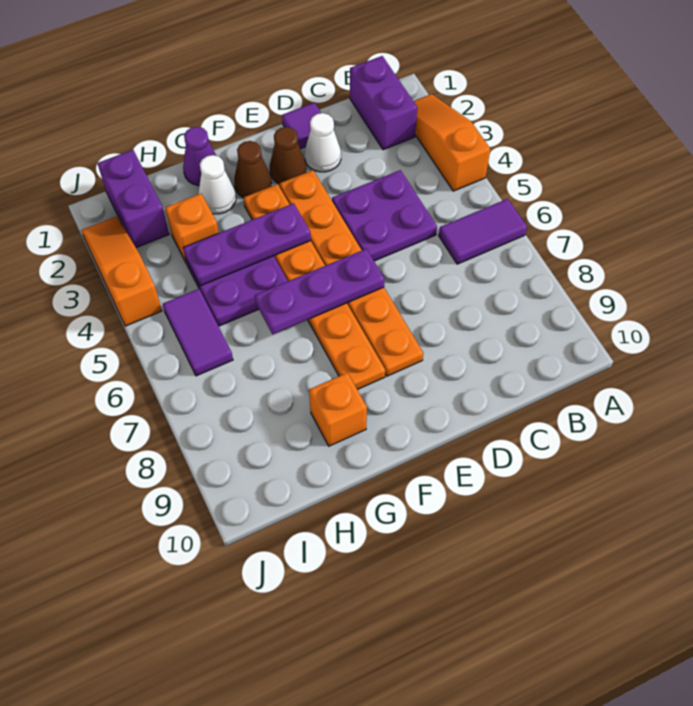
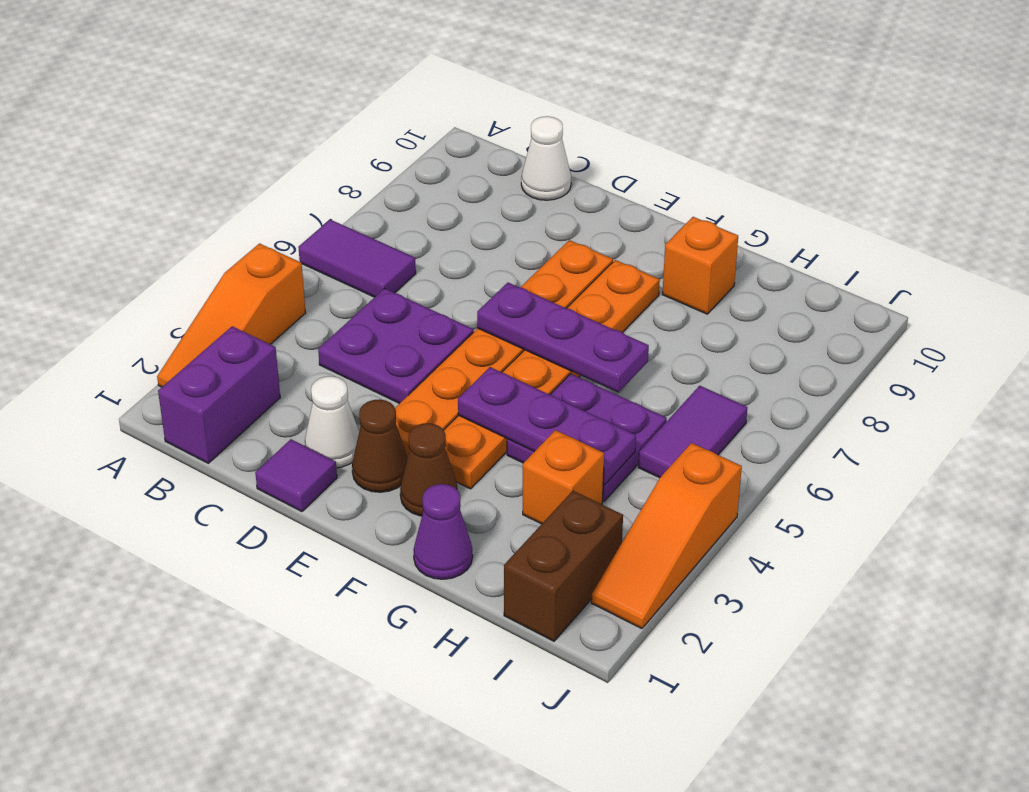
white cone G2 level 1 -> white cone C10 level 1
purple brick I1:I2 level 1 -> brown brick I1:I2 level 1

